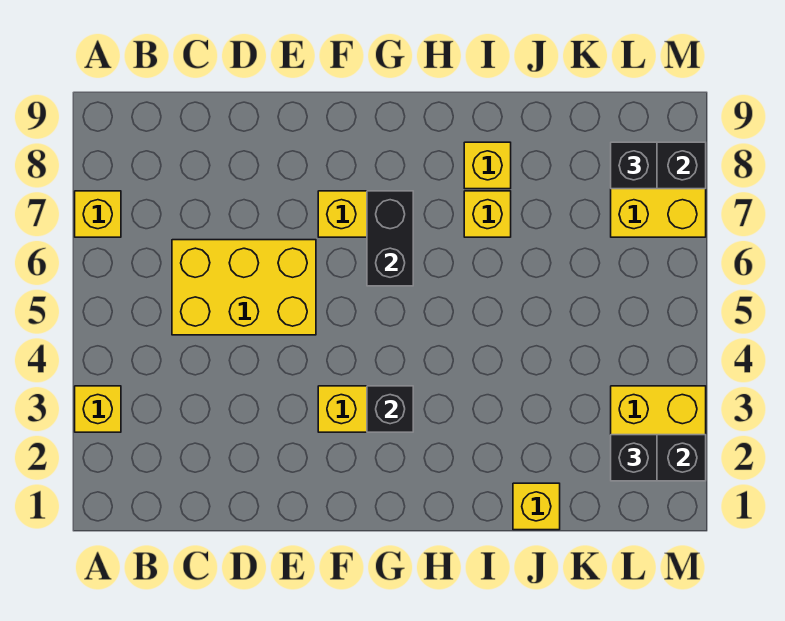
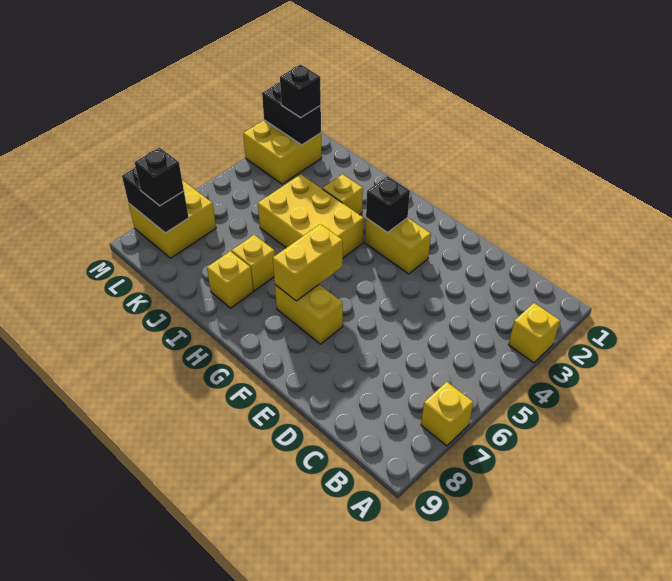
yellow brick C5:E6 level 1 -> yellow brick H4:J5 level 1
black brick G6:G7 level 2 -> yellow brick G6:G7 level 2
yellow brick J1 level 1 -> yellow brick I3 level 1

